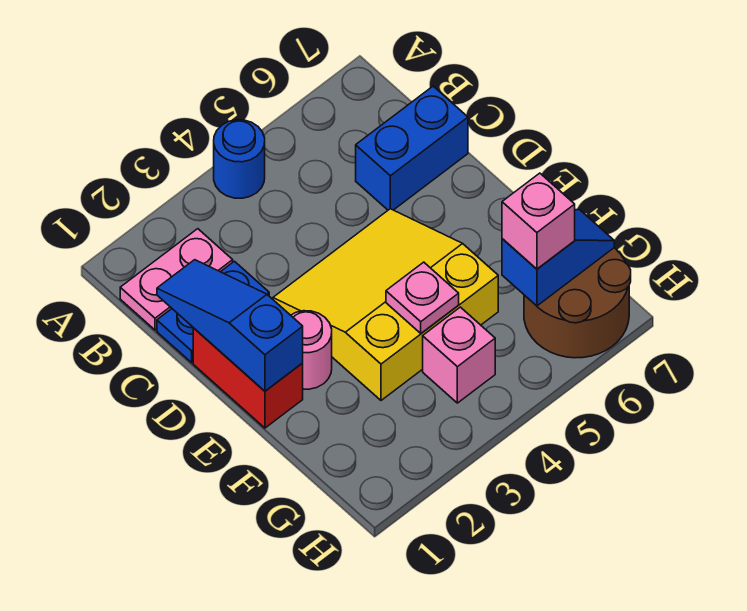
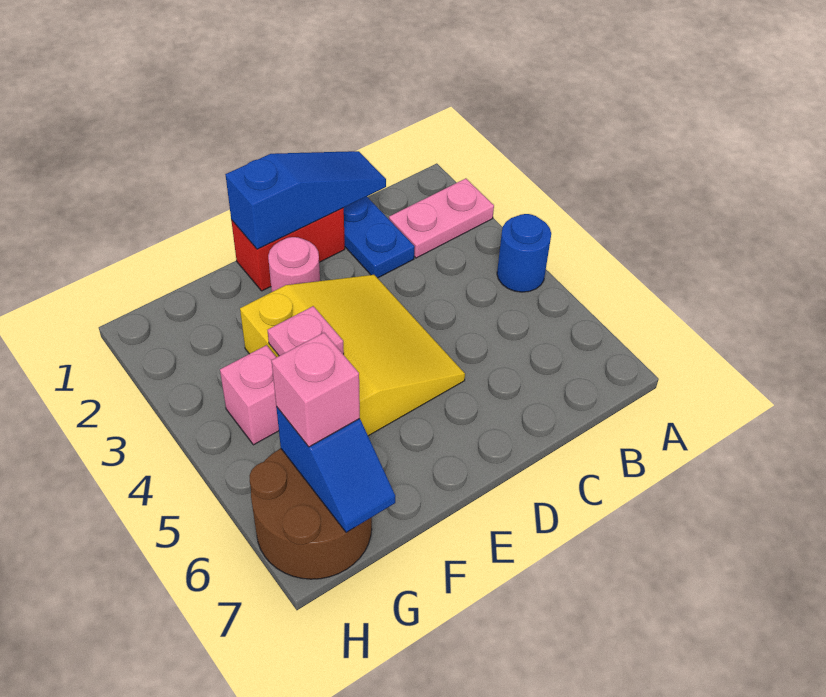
pink plate B1:B2 level 1 -> pink plate A2:B2 level 1
blue brick C6:C7 level 1 -> none

